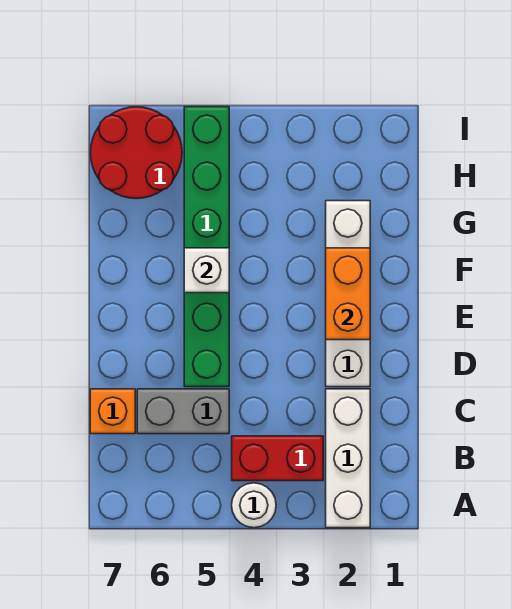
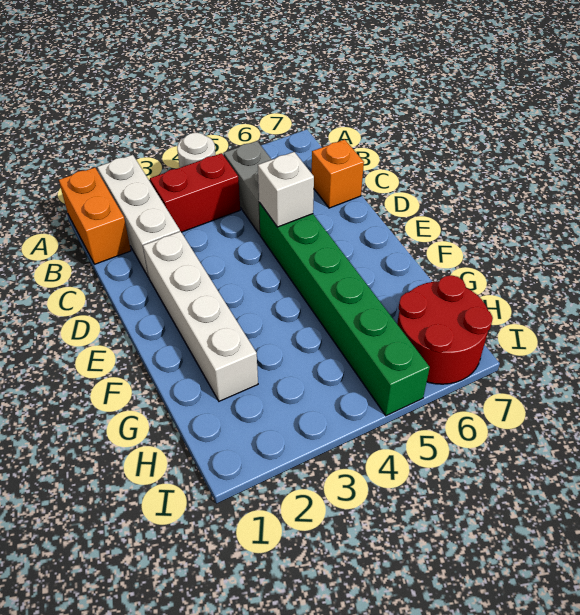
grey brick C5:C6 level 1 -> grey brick B5:C5 level 1
orange brick E2:F2 level 2 -> orange brick A1:B1 level 1
white brick F5 level 2 -> white brick D5 level 2

